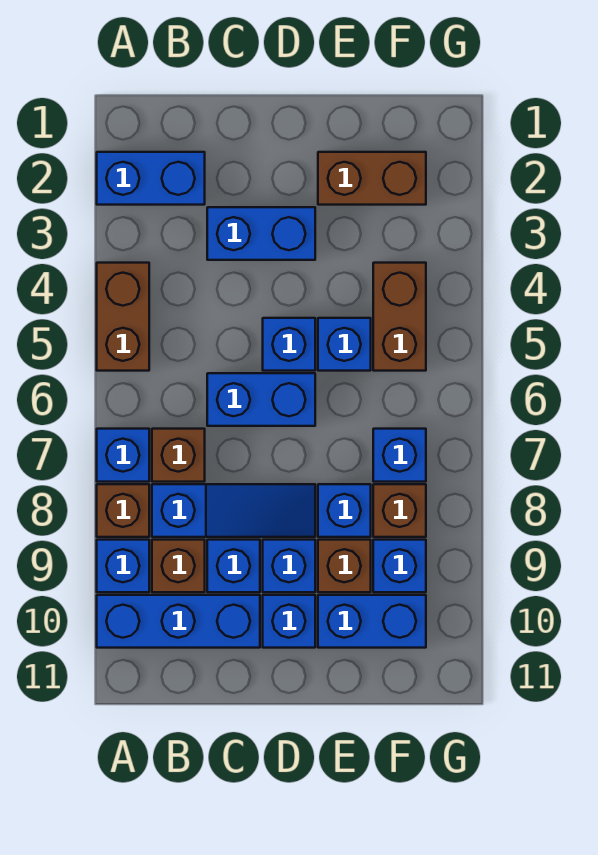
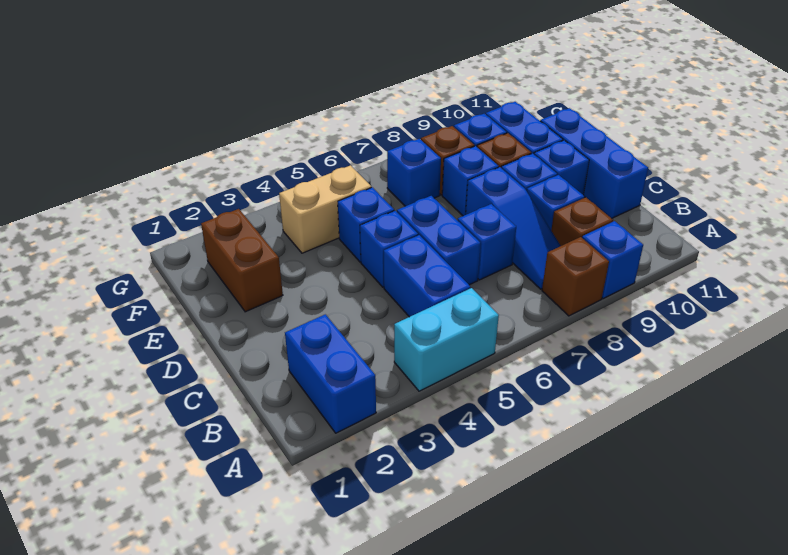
brown brick A4:A5 level 1 -> cyan brick A4:A5 level 1
blue brick A7 level 1 -> blue brick C7 level 1
blue brick A10:C10 level 1 -> blue brick C11:E11 level 1
brown brick B7 level 1 -> none
blue slope B8:D8 level 1 top B -> blue slope B8:D8 level 1 top D
blue brick C3:D3 level 1 -> blue brick B5:C5 level 1
brown brick F4:F5 level 1 -> tan brick F4:F5 level 1

